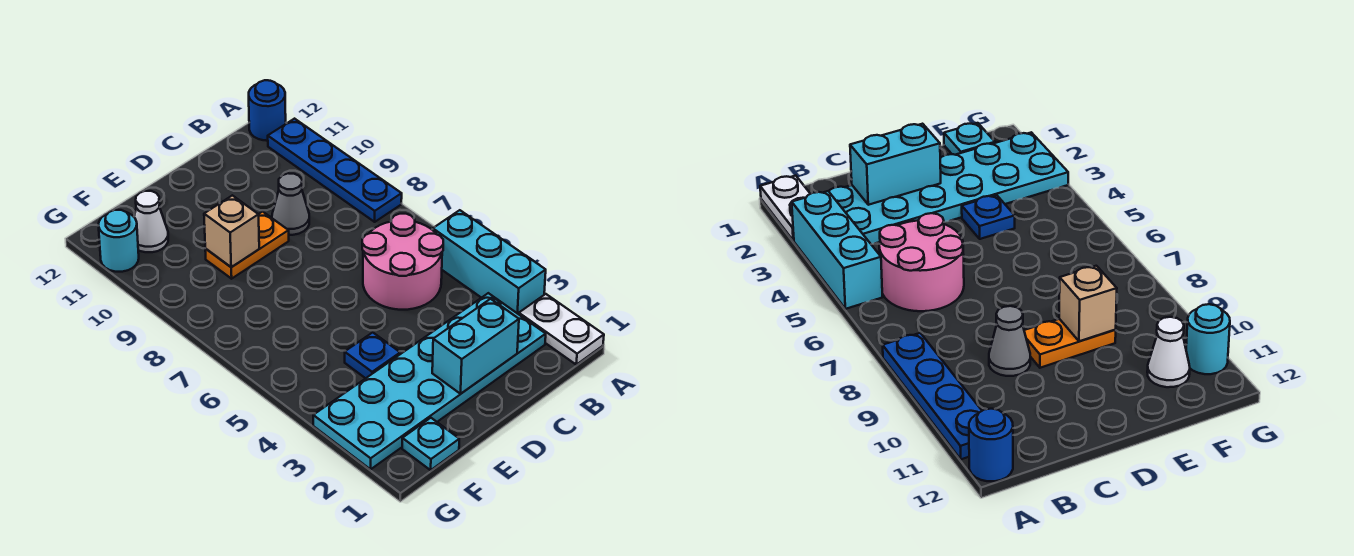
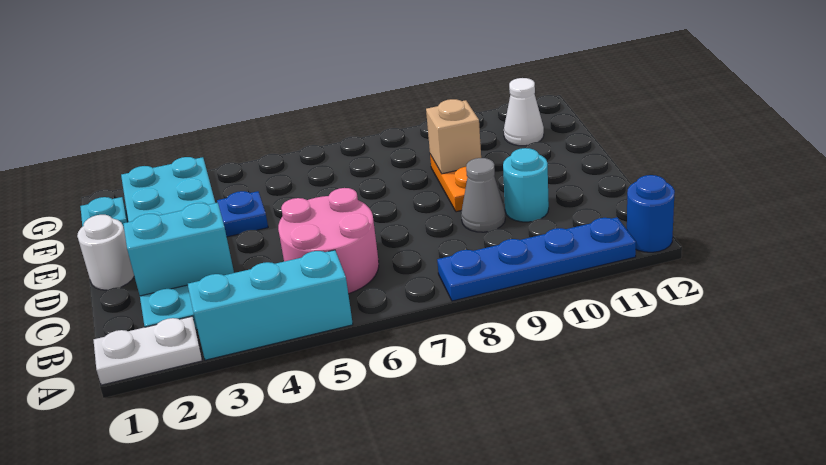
cyan brick C2:D2 level 2 -> cyan brick C2:C3 level 2
none -> white round brick D1 level 1
cyan round brick G11 level 1 -> cyan round brick C10 level 1

